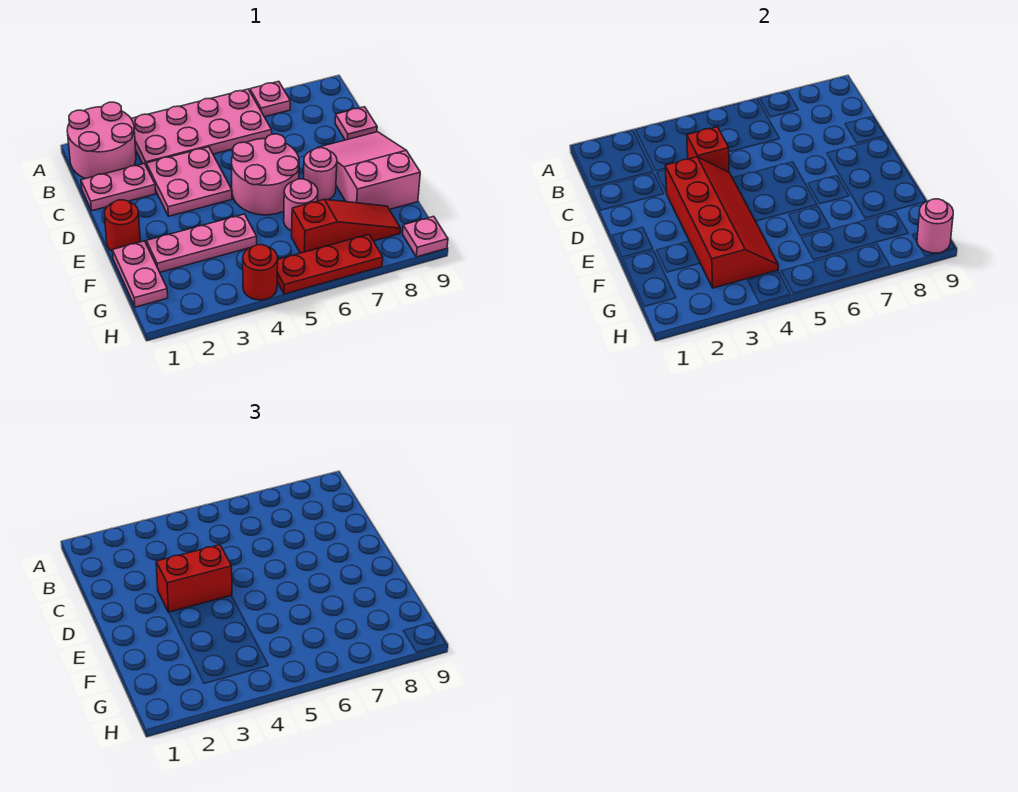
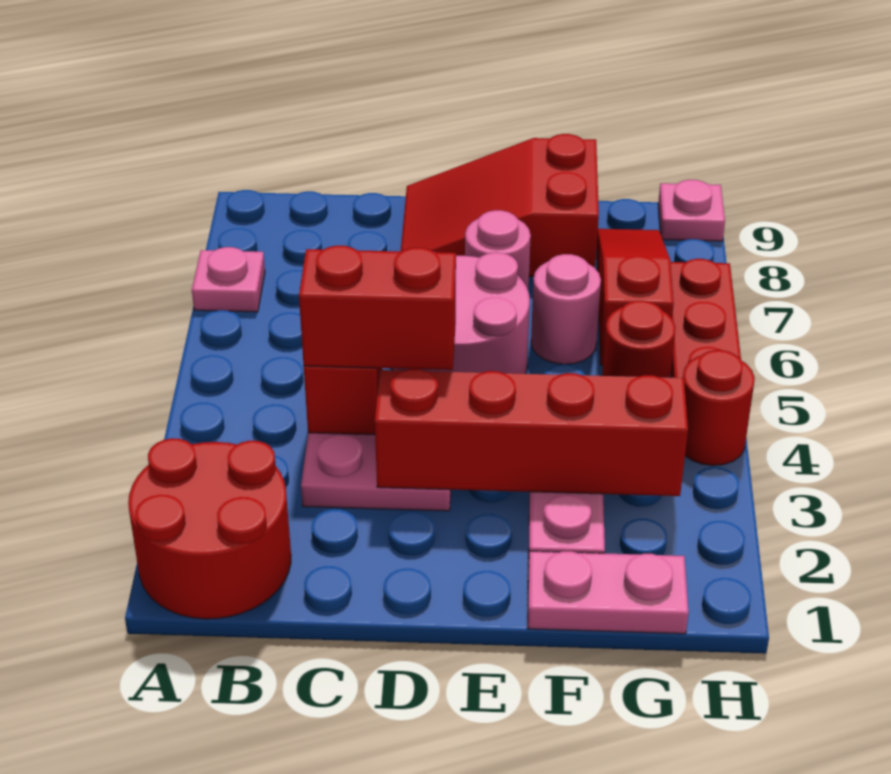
pink round brick A1:B2 level 1 -> red round brick A1:B2 level 1
pink plate A3:B6 level 1 -> none
pink plate C1:C2 level 1 -> none
pink plate C9 level 1 -> none
red brick D3:D4 level 3 -> red brick C4:D4 level 3
pink slope D8:F9 level 1 top F -> red slope D8:F9 level 1 top F
red round brick E1 level 1 -> red round brick G5 level 1
pink round brick H9 level 2 -> none

